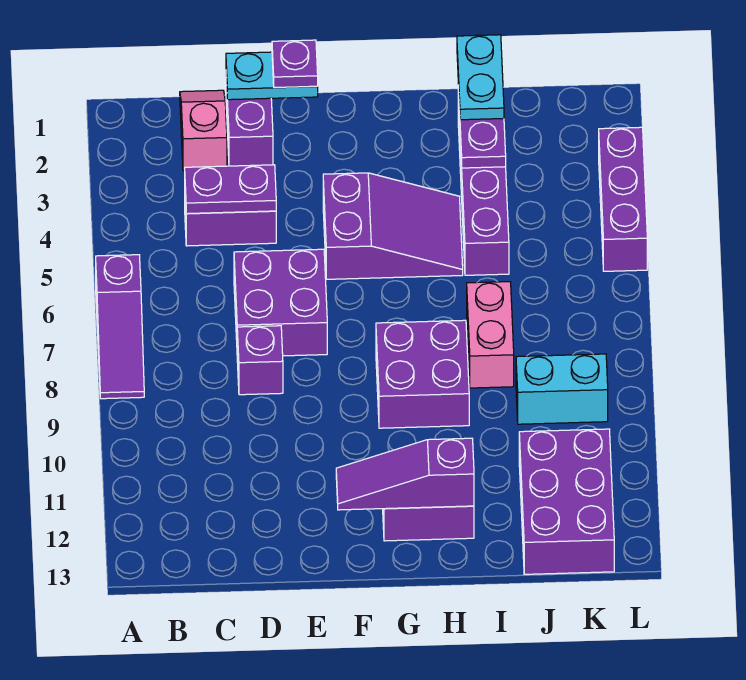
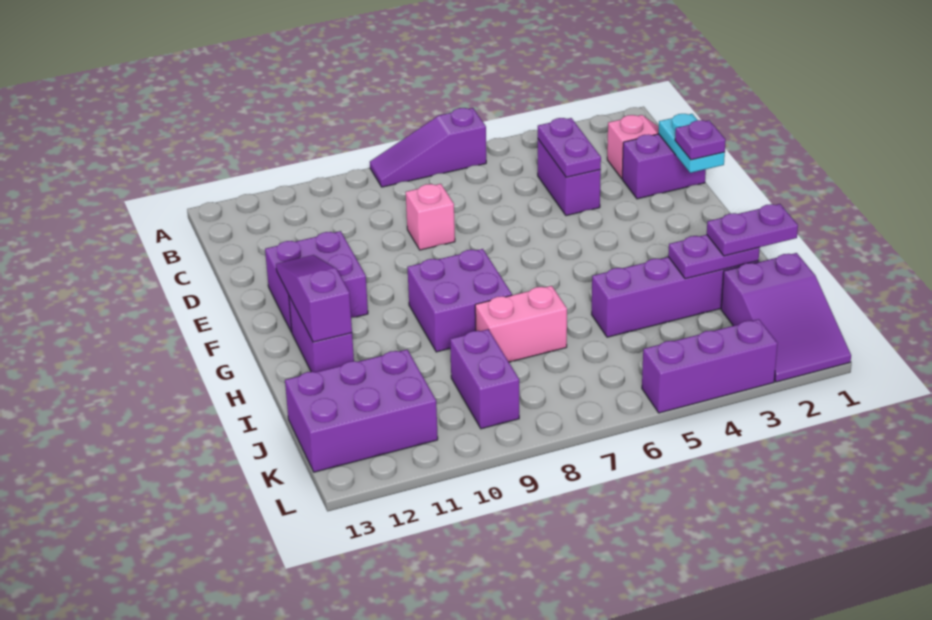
purple brick D6:E7 level 1 -> purple brick E11:F12 level 1
purple brick D8 level 1 -> pink brick D8 level 1
purple slope F4:H5 level 1 top F -> purple slope J1:L2 level 1 top J
cyan plate I1:I2 level 3 -> purple plate I1:I2 level 3
cyan brick J9:K9 level 1 -> purple brick J9:K9 level 1

